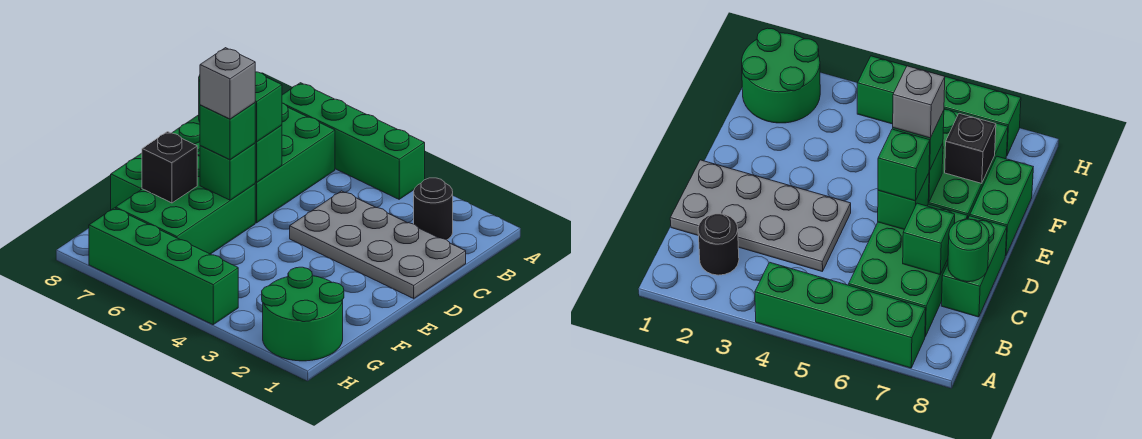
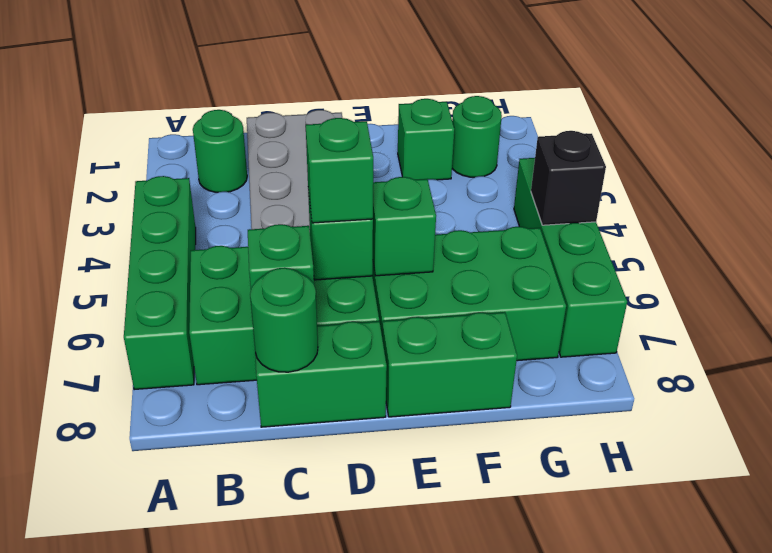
black round brick B2 level 1 -> green round brick B2 level 1
green brick E6 level 3 -> green brick F2 level 1
grey brick E6 level 4 -> none
black brick F7 level 2 -> black brick H5 level 2
green round brick G1:H2 level 1 -> green round brick G2 level 1

